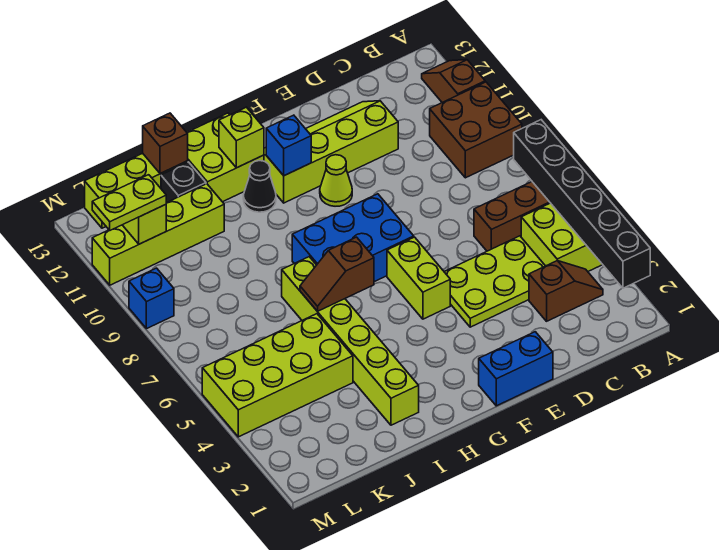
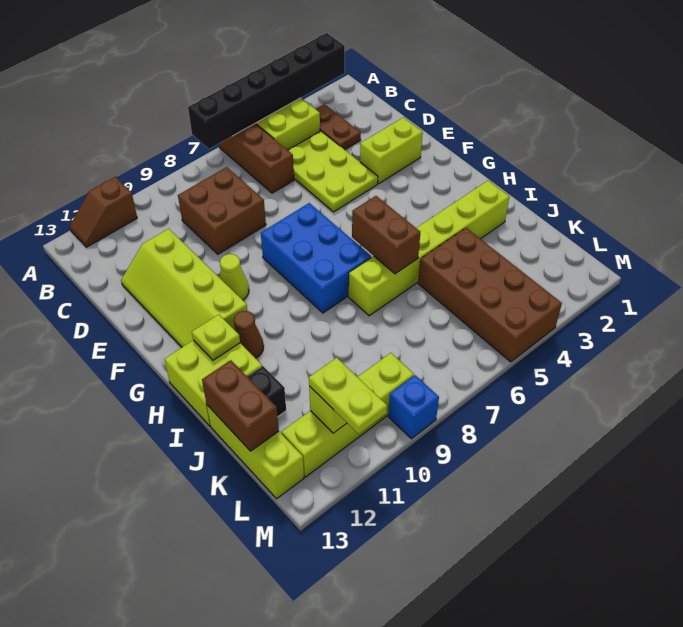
brown brick A9:B10 level 1 -> brown brick C8:D9 level 1
brown slope B3:C3 level 1 top C -> brown plate B3:C3 level 1
blue brick E1:F1 level 1 -> none
lime brick F5:F6 level 1 -> lime brick E2:E3 level 1
blue brick G11 level 2 -> none
brown slope H6:I6 level 2 top H -> brown brick H6:I6 level 2
black cone H11 level 1 -> brown cone H11 level 1
lime brick H12 level 2 -> lime plate H12 level 2
lime brick J4:M5 level 1 -> brown brick J4:M5 level 1
lime brick J11:M11 level 1 -> lime brick L9:L12 level 1
brown brick J13 level 2 -> brown brick J13:K13 level 2

